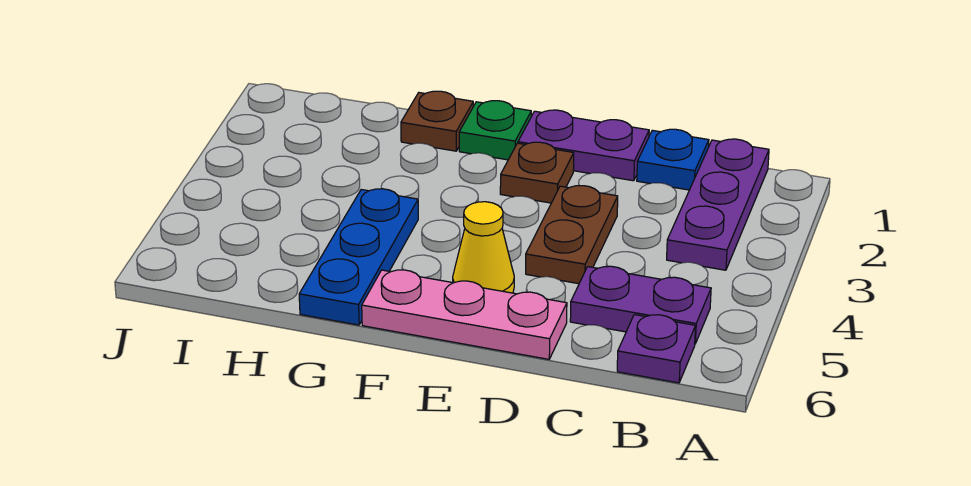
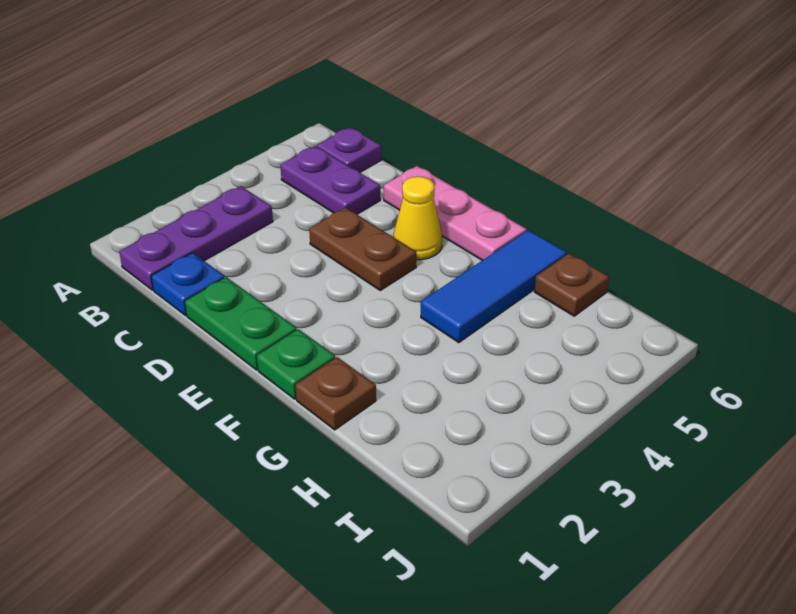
purple plate D1:E1 level 1 -> green plate D1:E1 level 1
brown plate D3:D4 level 1 -> brown plate D4:E4 level 1
brown plate E2 level 1 -> brown plate H6 level 1
blue plate G4:G6 level 1 -> blue tile G4:G6 level 1

